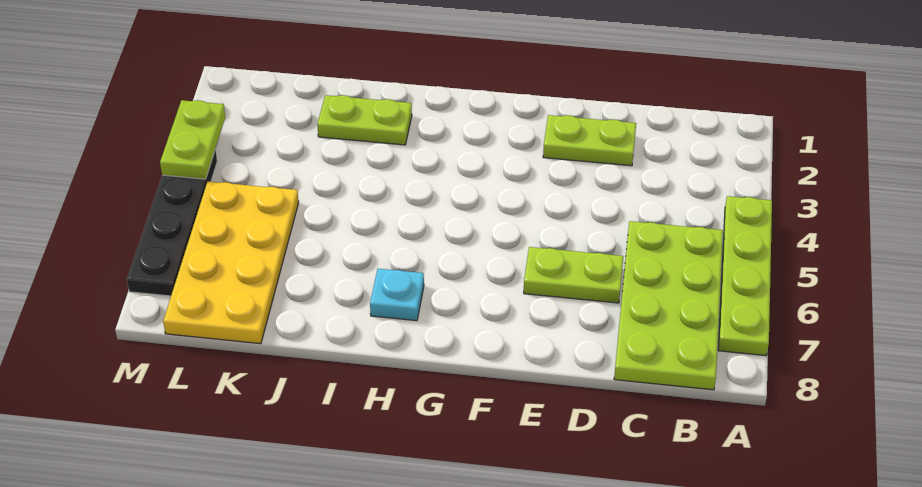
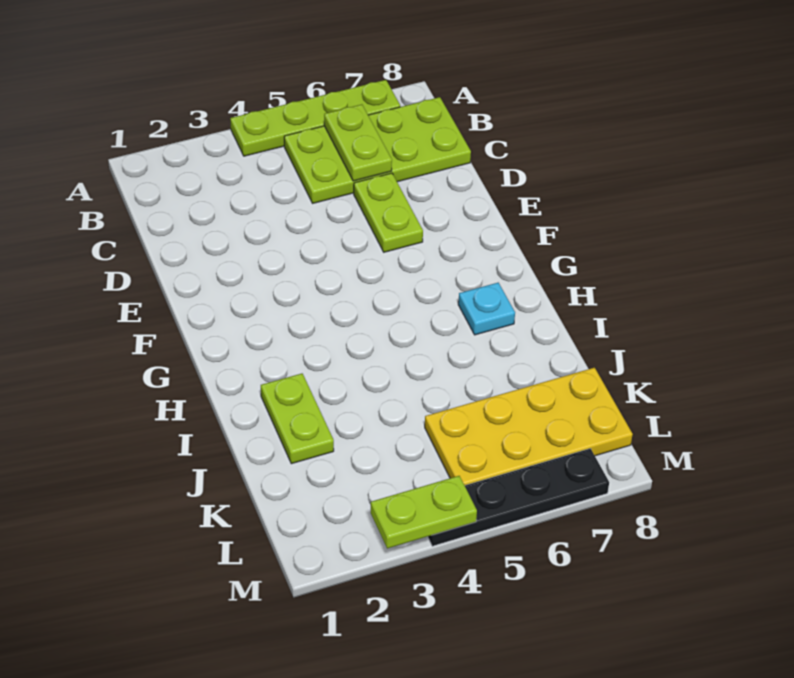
lime plate D2:E2 level 1 -> lime plate B6:C6 level 2

